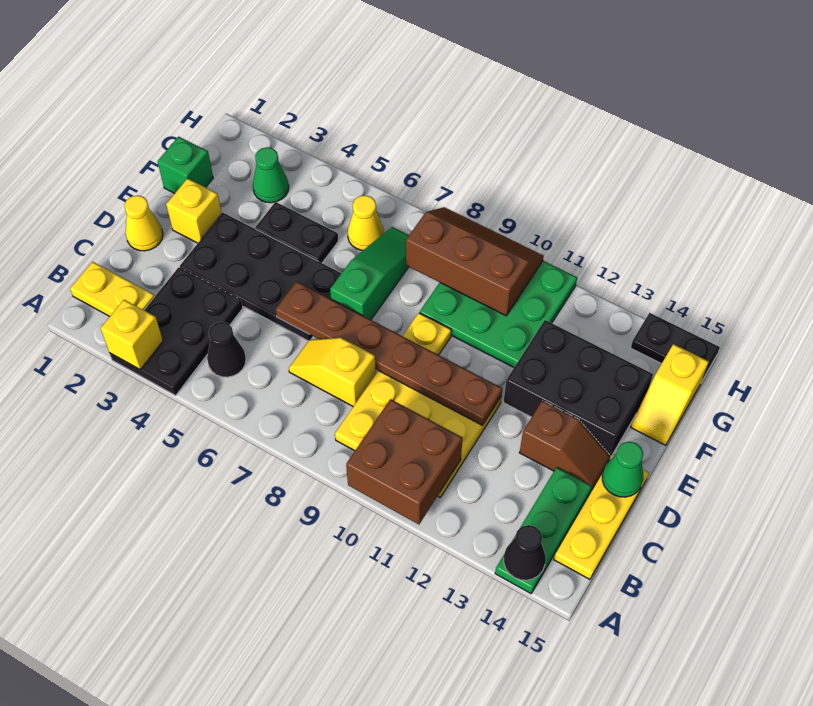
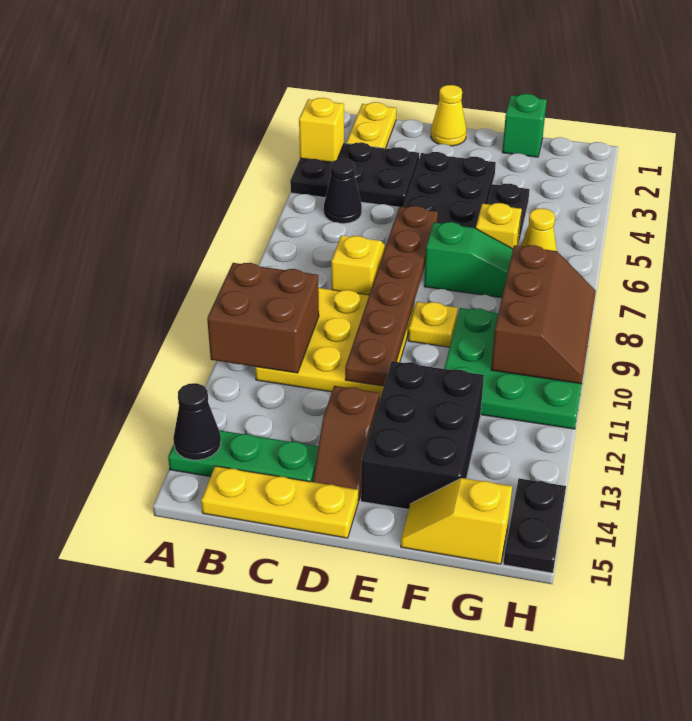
green cone D15 level 2 -> none
yellow brick E2 level 1 -> yellow brick F6 level 1
green cone G3 level 1 -> none

